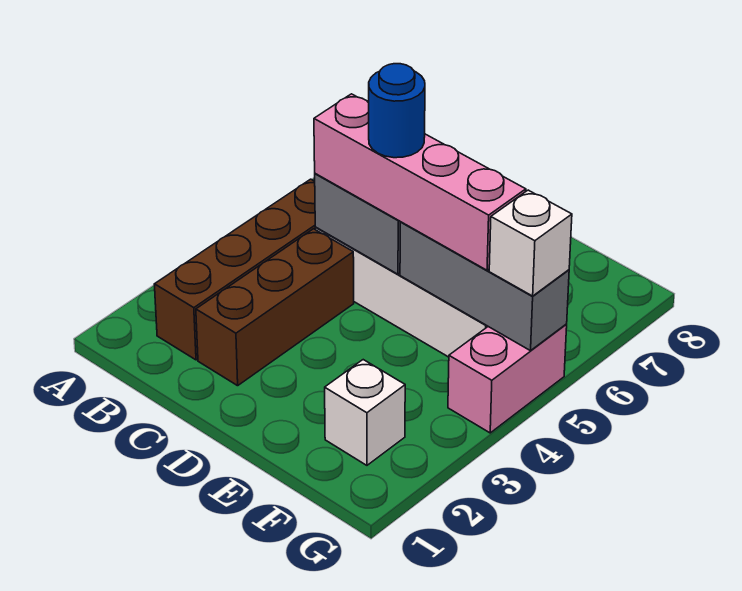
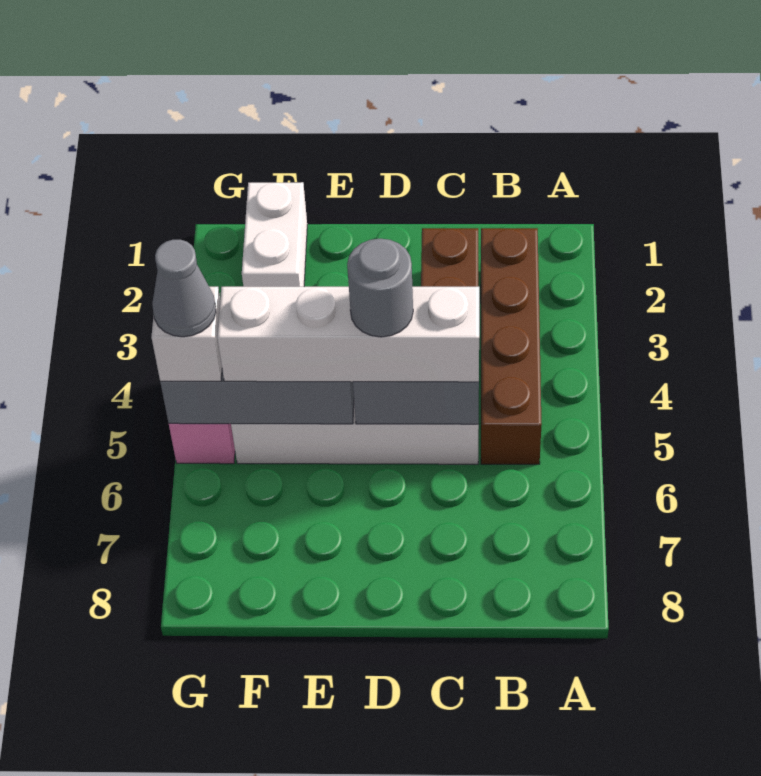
pink brick C5:F5 level 3 -> white brick C5:F5 level 3
blue round brick D5 level 4 -> grey round brick D5 level 4
white brick F2 level 1 -> white brick F1:F2 level 1
none -> grey cone G5 level 4

